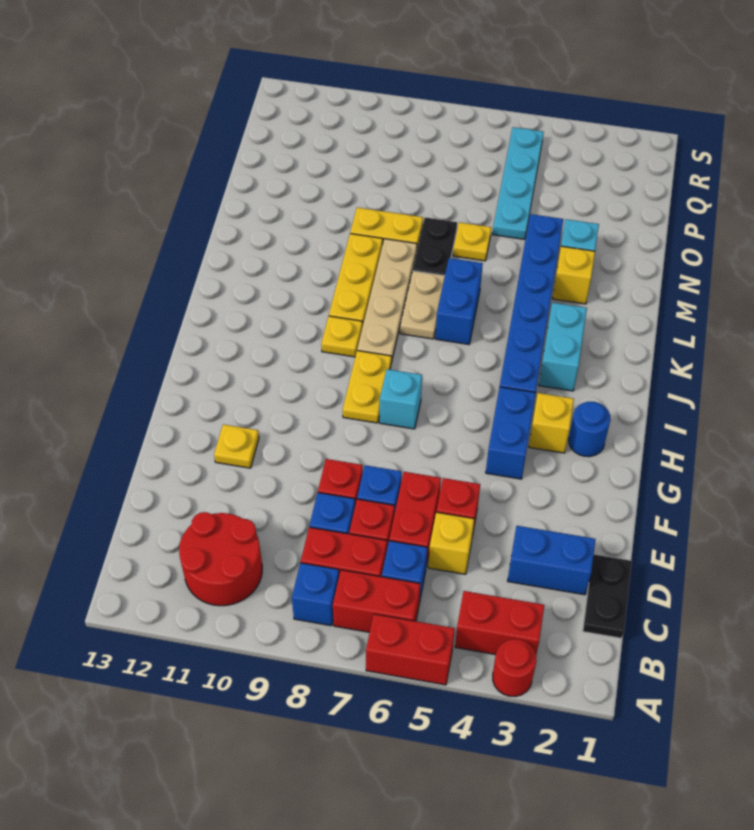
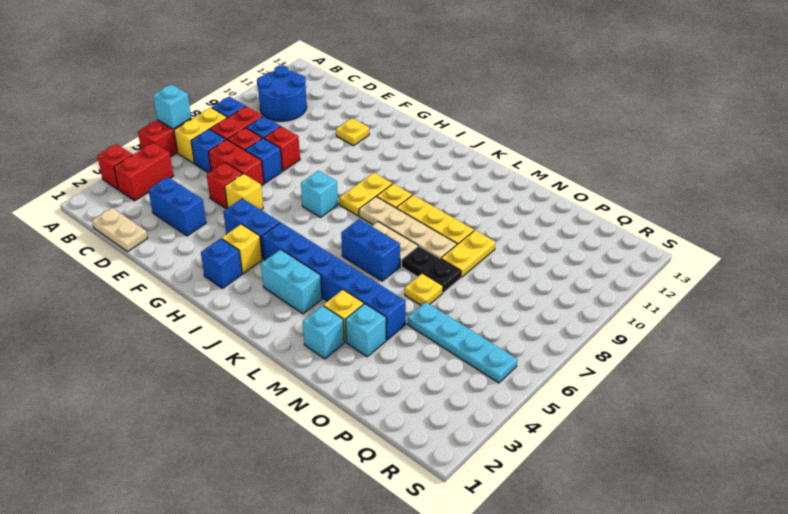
red round brick A3 level 1 -> red brick A3 level 1
none -> cyan brick A6 level 2
red brick B6:B7 level 1 -> yellow brick B6:B7 level 1
red round brick B10:C11 level 1 -> blue round brick B10:C11 level 1
black plate C1:D1 level 1 -> tan plate C1:D1 level 1
blue brick D2:D3 level 1 -> blue brick D3:E3 level 1
yellow brick D5 level 1 -> yellow brick F5 level 1
blue round brick H2 level 1 -> blue brick H2 level 1
yellow plate H8:I8 level 1 -> yellow plate I8:I9 level 1
none -> cyan brick M2 level 1

